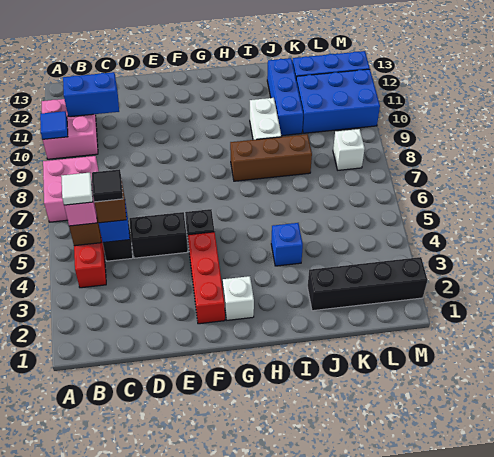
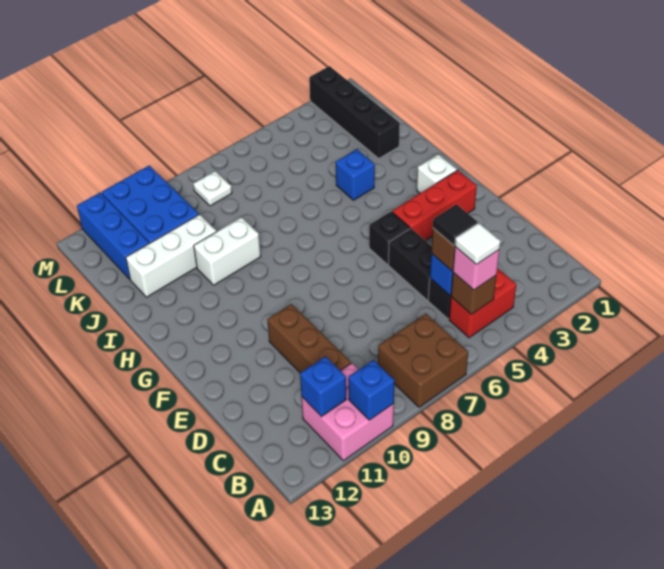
pink brick A7:B8 level 1 -> brown brick A7:B8 level 1
blue tile A10 level 2 -> blue brick A10 level 2
blue brick B11:C11 level 2 -> blue brick B11 level 2
brown brick H8:J8 level 1 -> brown brick C10:E10 level 1
blue brick J10:J12 level 1 -> white brick J10:J12 level 1
white brick L8 level 1 -> white plate L8 level 1

